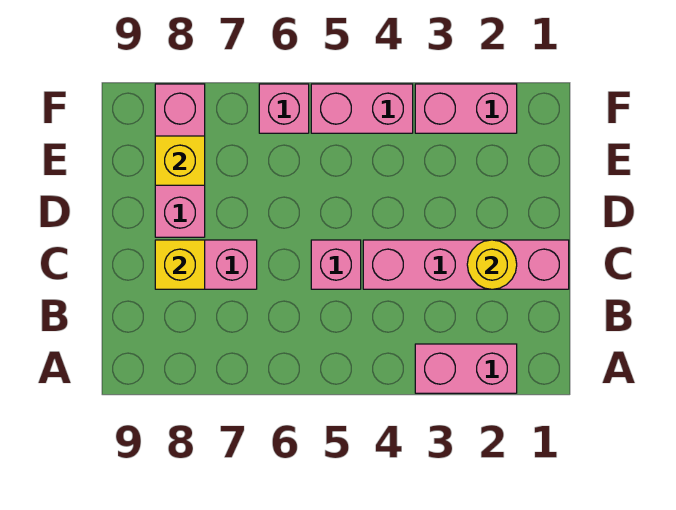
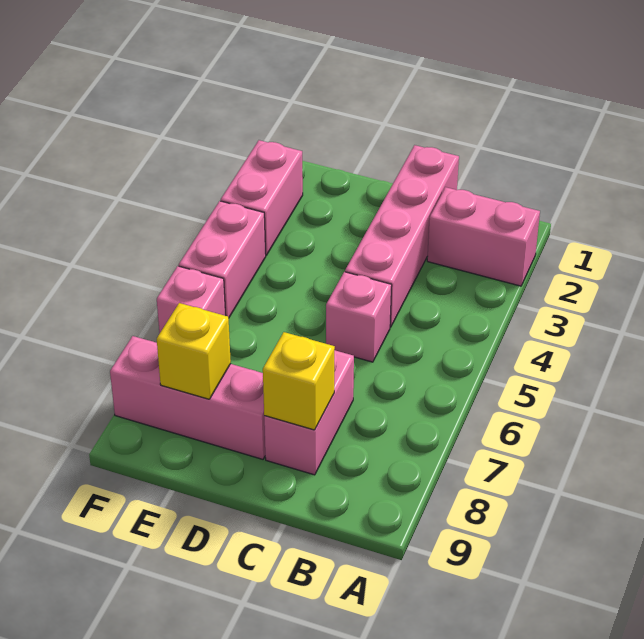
pink brick A2:A3 level 1 -> pink brick A2:B2 level 1
yellow round brick C2 level 2 -> none

